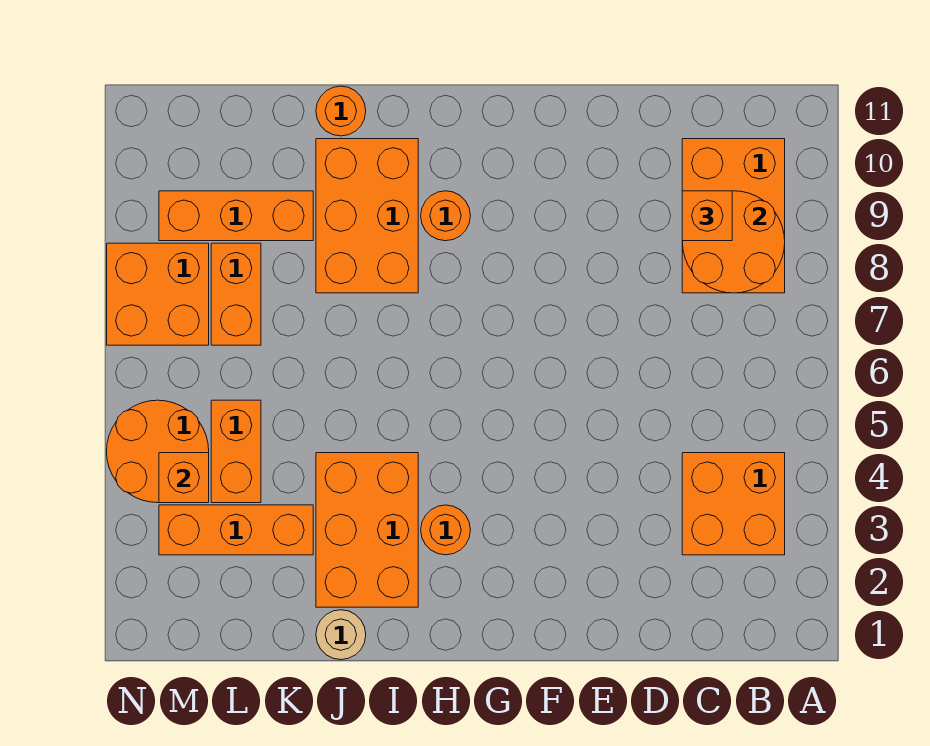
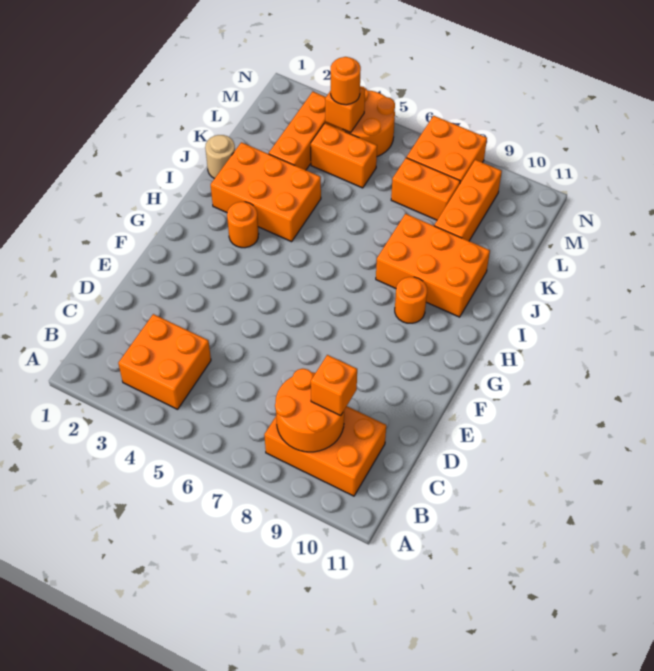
orange round brick J11 level 1 -> orange round brick M4 level 3

